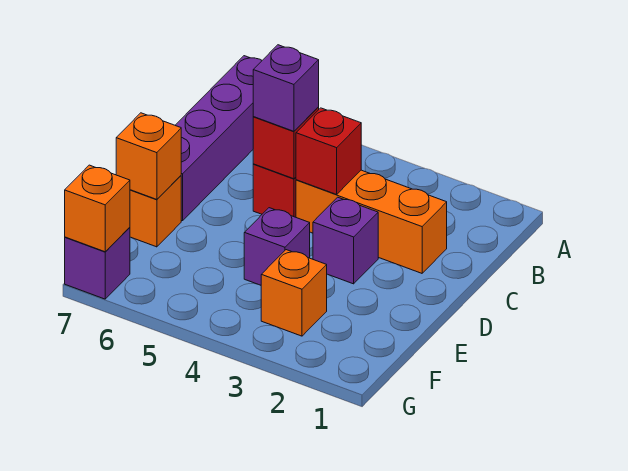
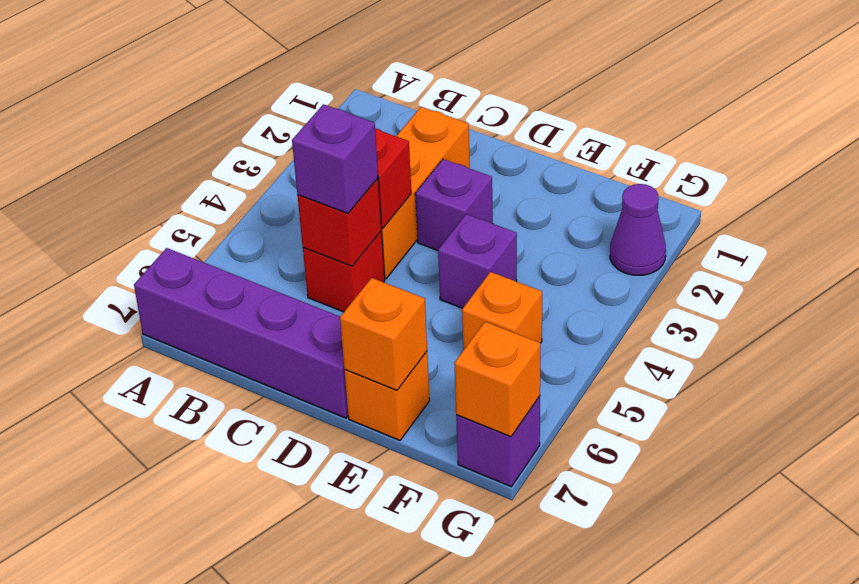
orange brick F3 level 1 -> orange brick F5 level 1
none -> purple cone G2 level 1

